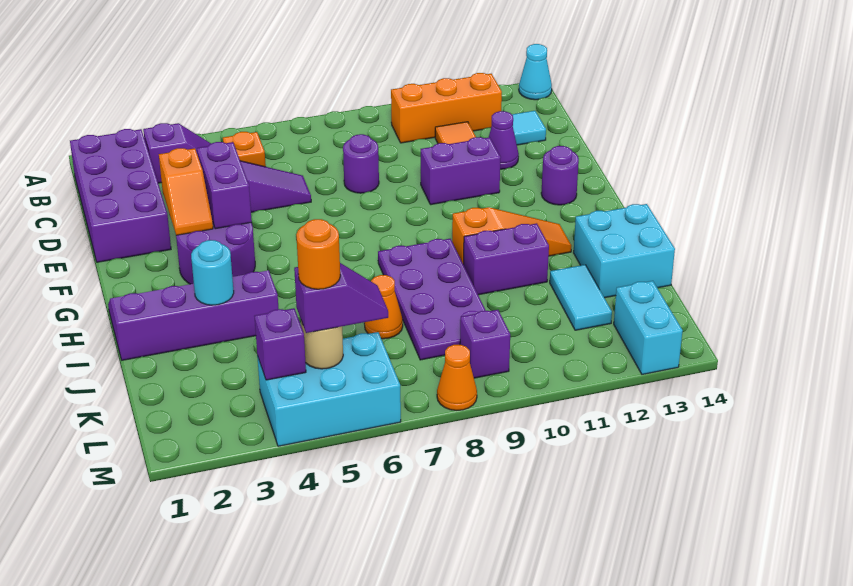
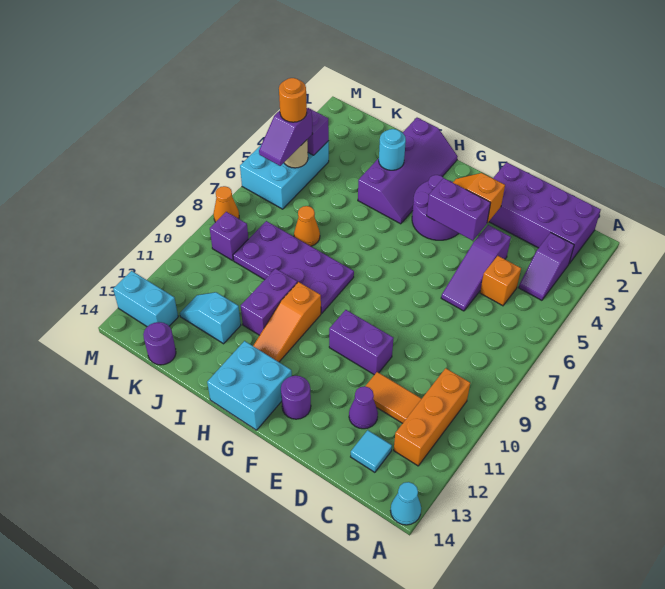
purple round brick D8 level 1 -> purple round brick K14 level 1
purple brick E10:E11 level 1 -> purple brick E10:F10 level 1
cyan brick I13:J14 level 1 -> cyan brick G13:H14 level 1
cyan tile J12:K12 level 1 -> cyan slope J12:K12 level 1 top J

